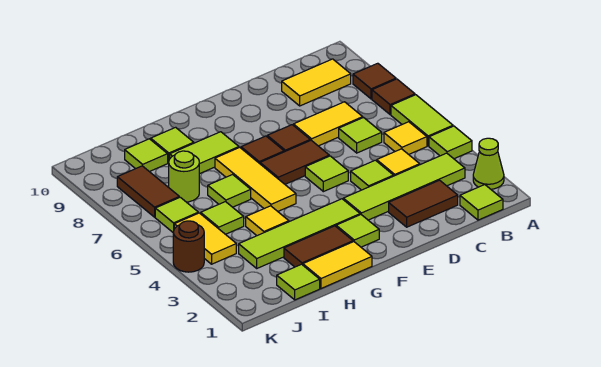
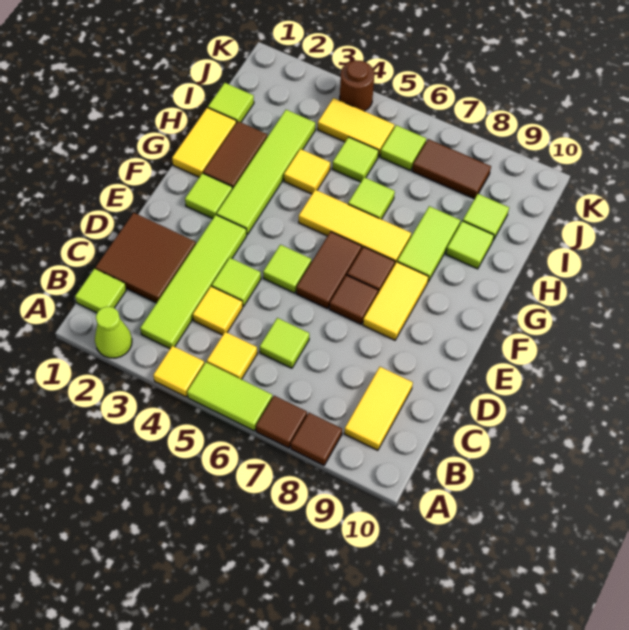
lime tile A4 level 1 -> yellow tile A4 level 1
brown tile C2:D2 level 1 -> brown tile C1:D2 level 1
yellow tile C7:D7 level 1 -> yellow tile E8:F8 level 1
lime round brick I7 level 1 -> none

